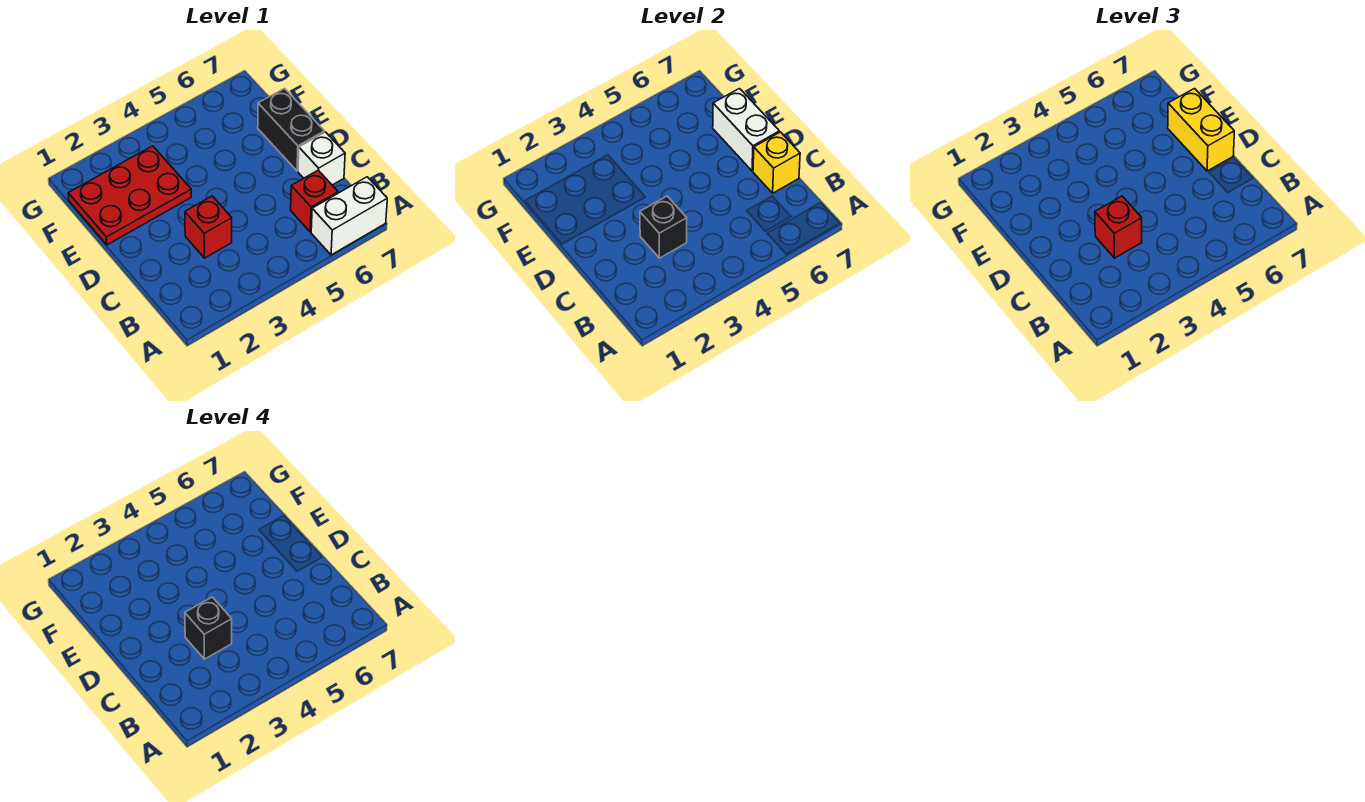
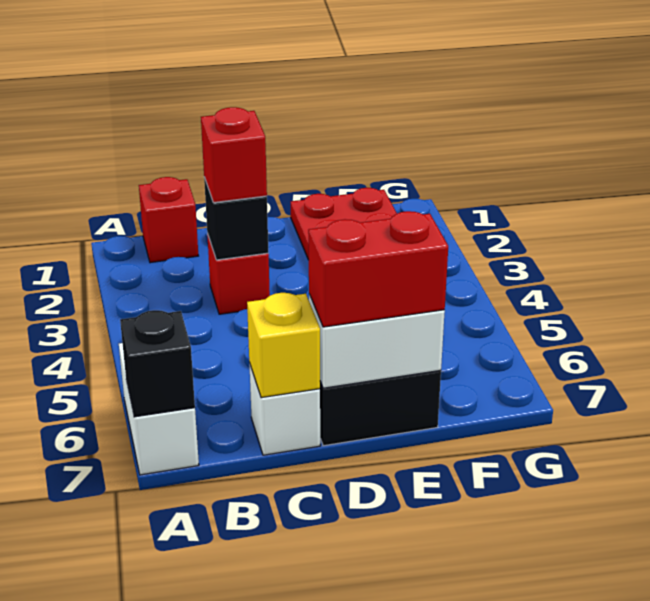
red brick B6 level 1 -> red brick B1 level 1
black brick C3 level 4 -> black brick A7 level 2
yellow brick D7:E7 level 3 -> red brick D7:E7 level 3

